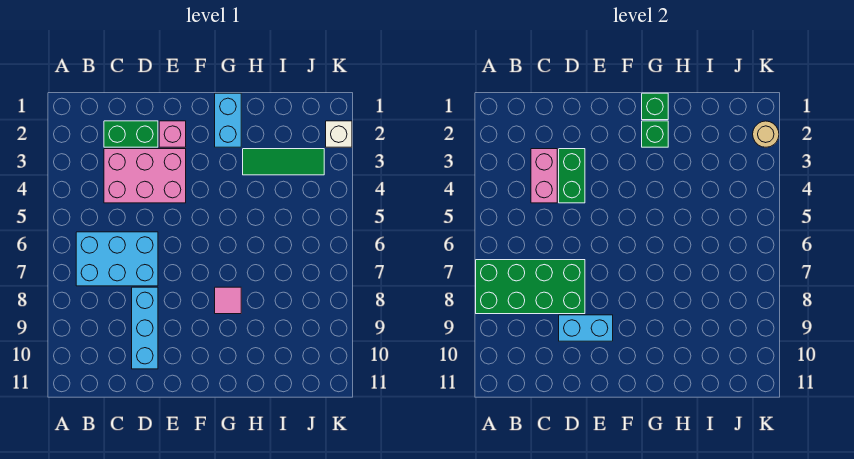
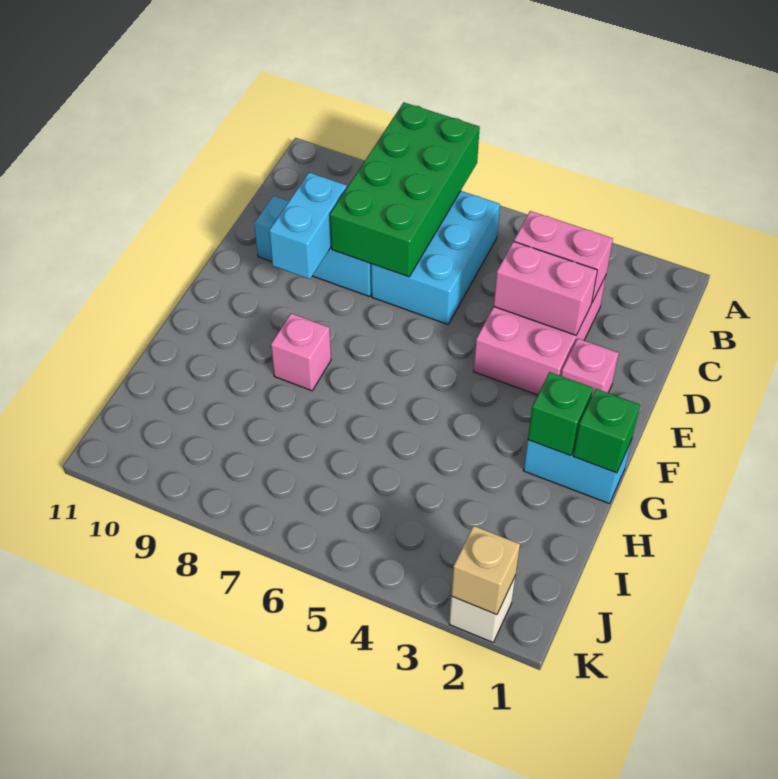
green brick C2:D2 level 1 -> none
green brick D3:D4 level 2 -> pink brick D3:D4 level 2
pink tile G8 level 1 -> pink brick G8 level 1
green tile H3:J3 level 1 -> none
tan round brick K2 level 2 -> tan brick K2 level 2

